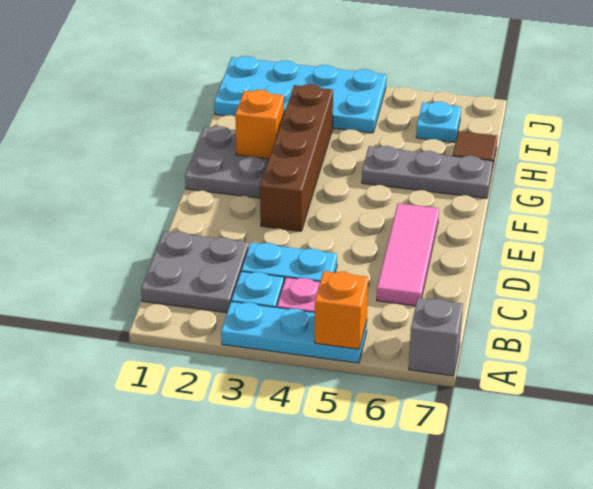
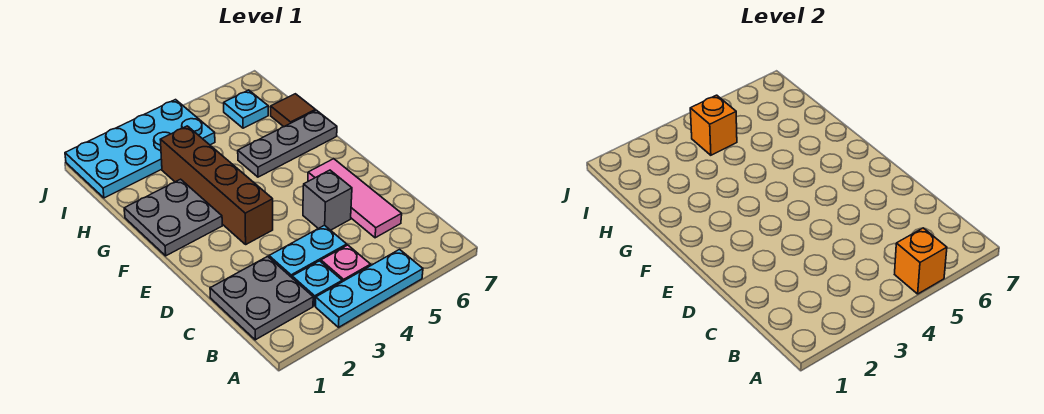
grey brick A7 level 1 -> grey brick D5 level 1
orange brick G2 level 2 -> orange brick I4 level 2

